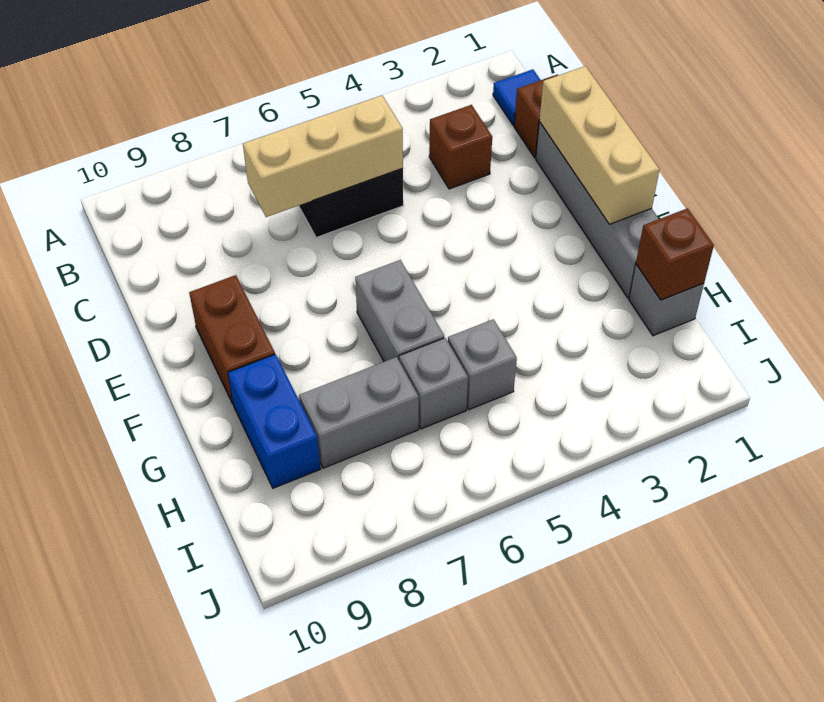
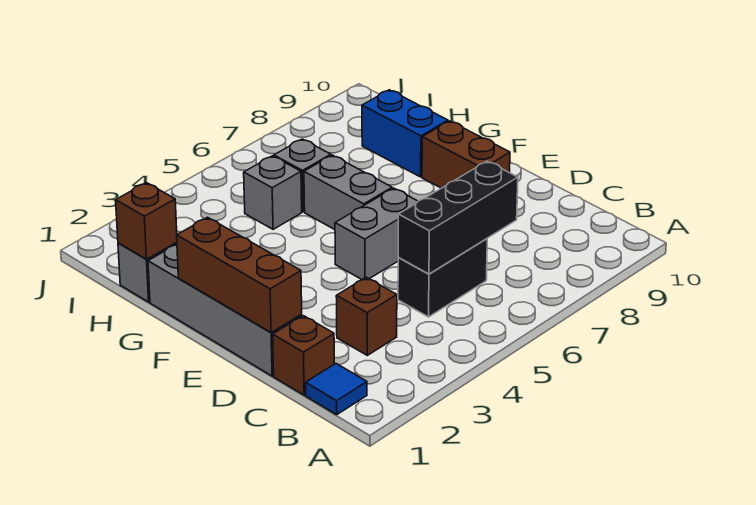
tan brick C5:C7 level 2 -> black brick C5:C7 level 2
tan brick D1:F1 level 2 -> brown brick D1:F1 level 2
grey brick H7:H8 level 1 -> grey brick E5:E6 level 1

